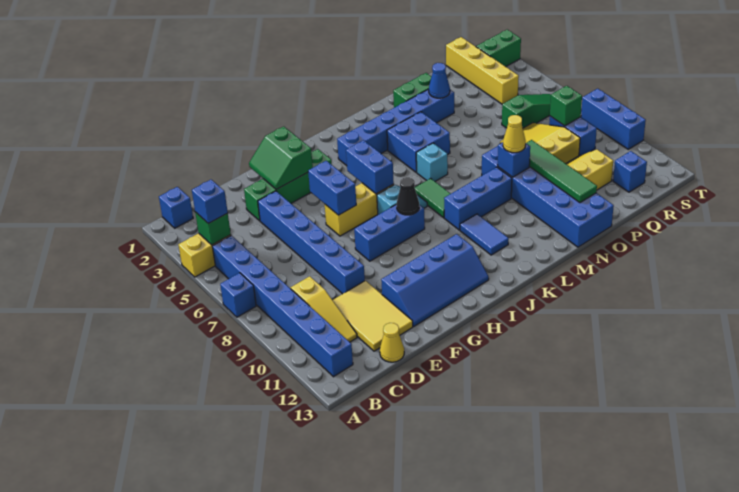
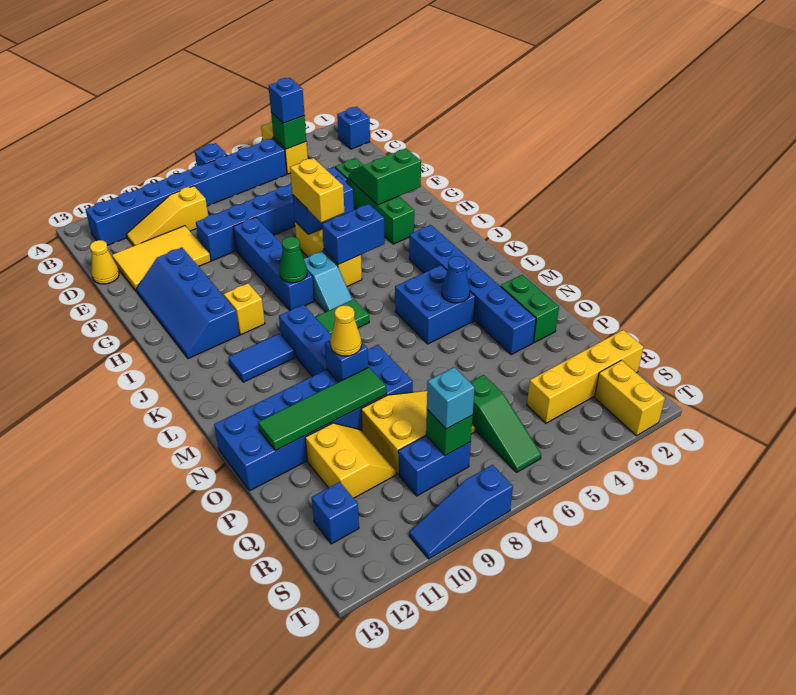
none -> yellow brick G6:H6 level 3
blue brick G8:I8 level 1 -> blue brick F8:I8 level 1
black cone I8 level 2 -> green cone I8 level 2
none -> yellow brick I10 level 1
cyan brick L6 level 1 -> cyan brick R8 level 3
blue cone O3 level 2 -> blue cone M4 level 2
green brick S2:T2 level 1 -> yellow brick S2:T2 level 1
blue brick T8:T10 level 1 -> blue slope T8:T10 level 1 top 8

